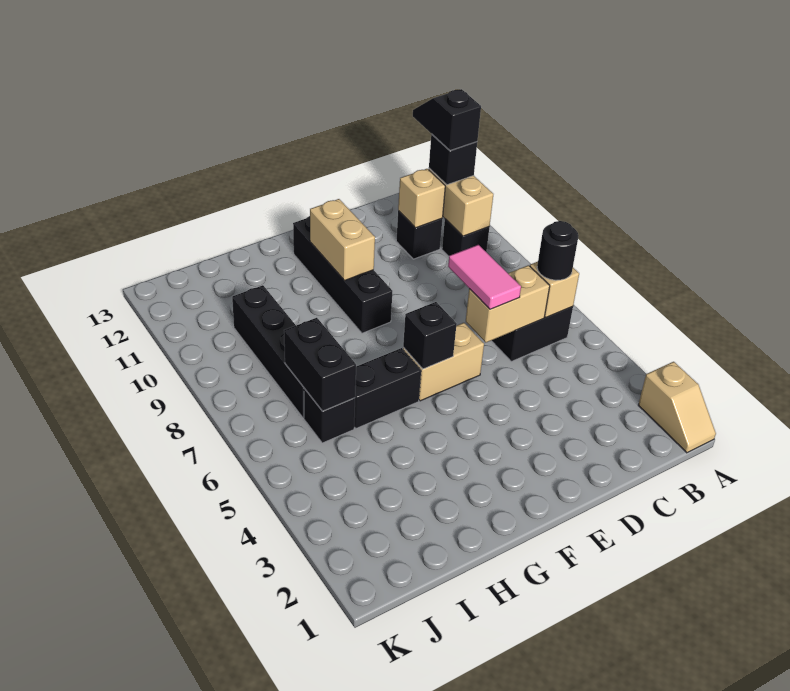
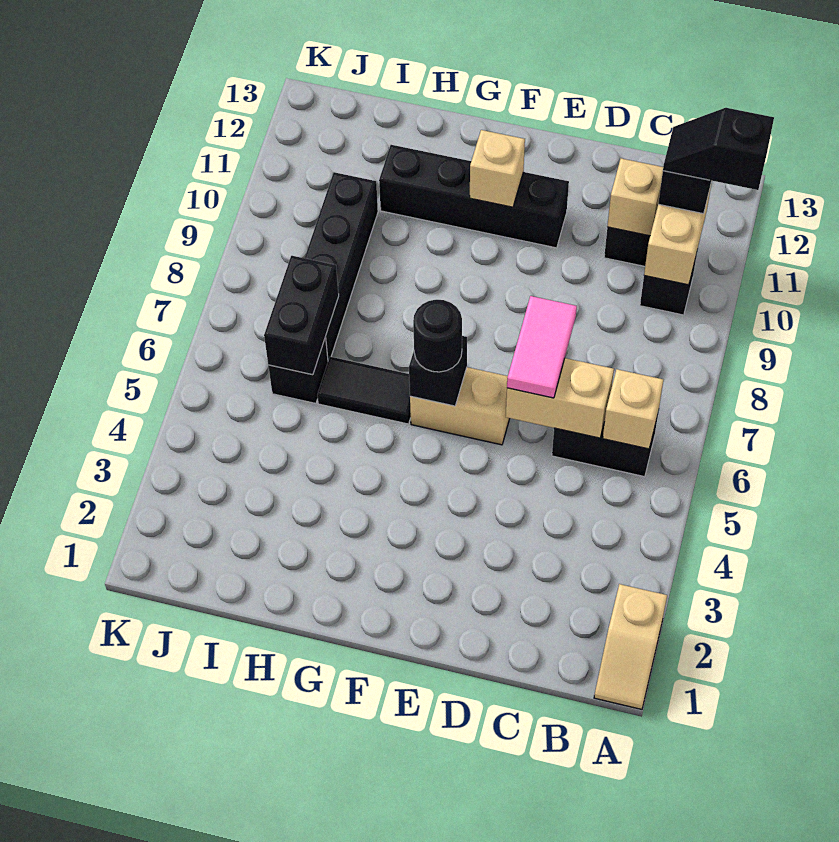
black round brick B6 level 3 -> black round brick F6 level 3
black slope B11:B12 level 4 top 11 -> black slope A11:B11 level 4 top A
black brick F9:F12 level 1 -> black brick E11:H11 level 1
tan brick F10:F11 level 2 -> tan brick F11 level 2
black brick G6:H6 level 1 -> black tile G6:H6 level 1

